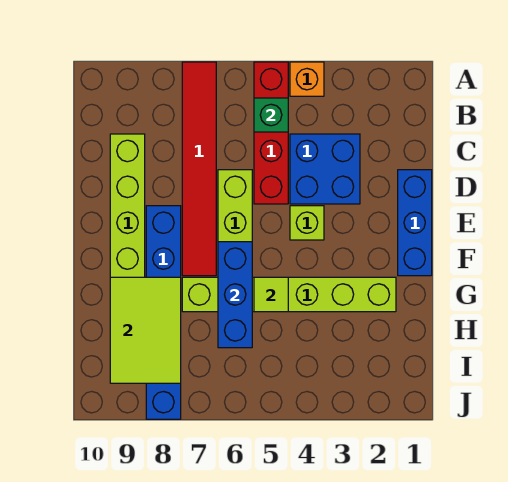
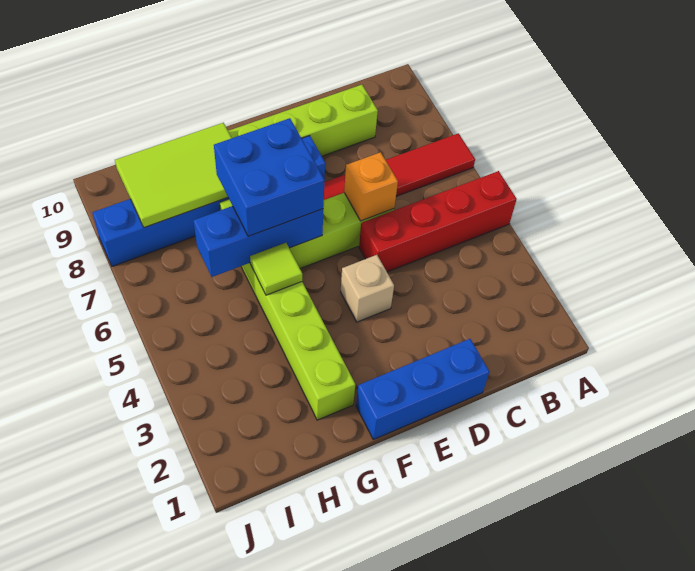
orange brick A4 level 1 -> orange brick D6 level 2
green brick B5 level 2 -> none
blue brick C3:D4 level 1 -> blue brick F6:G7 level 3
lime brick E4 level 1 -> tan brick E4 level 1

